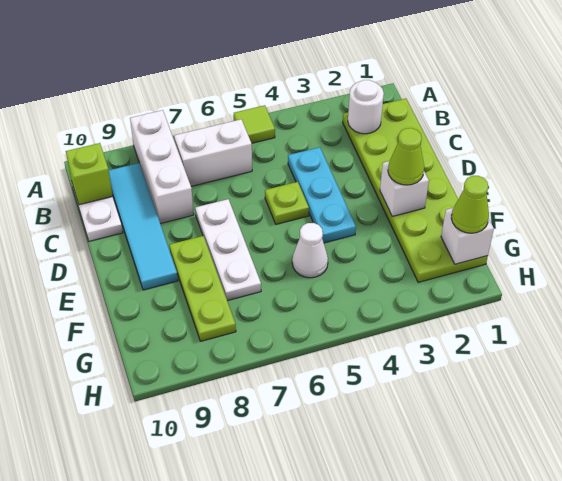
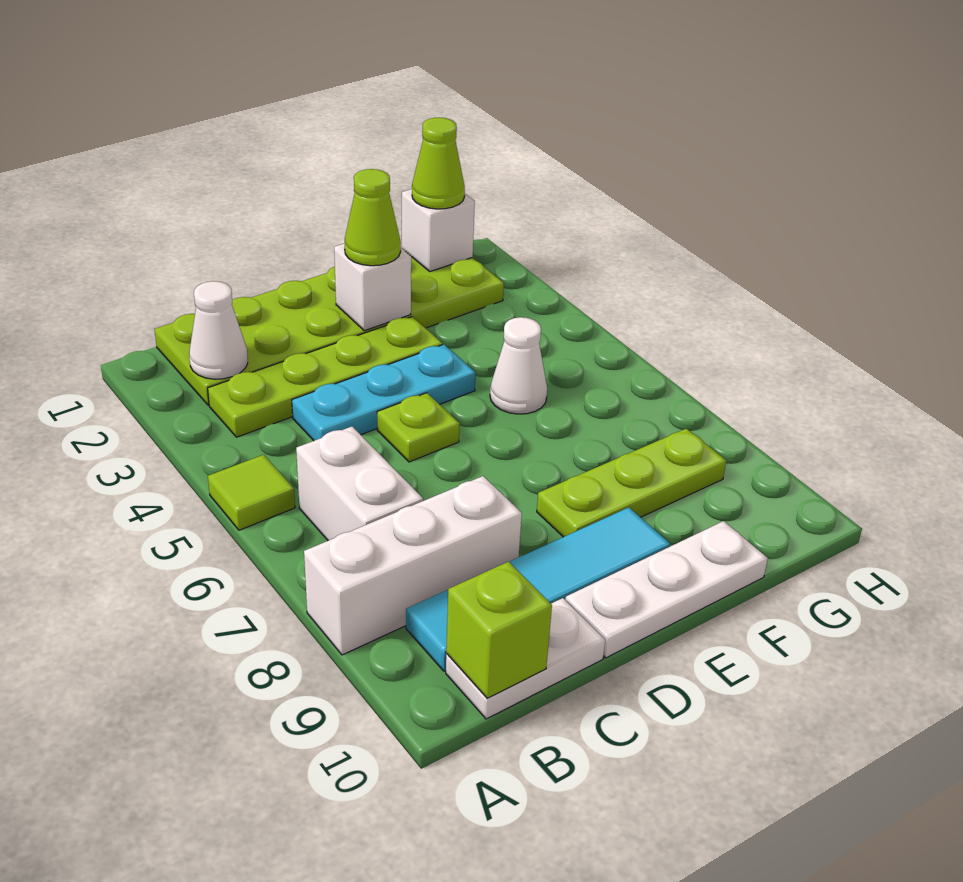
white round brick B2 level 2 -> white cone B2 level 2
none -> lime plate B3:E3 level 1
white plate D7:F7 level 1 -> white plate D10:F10 level 1

